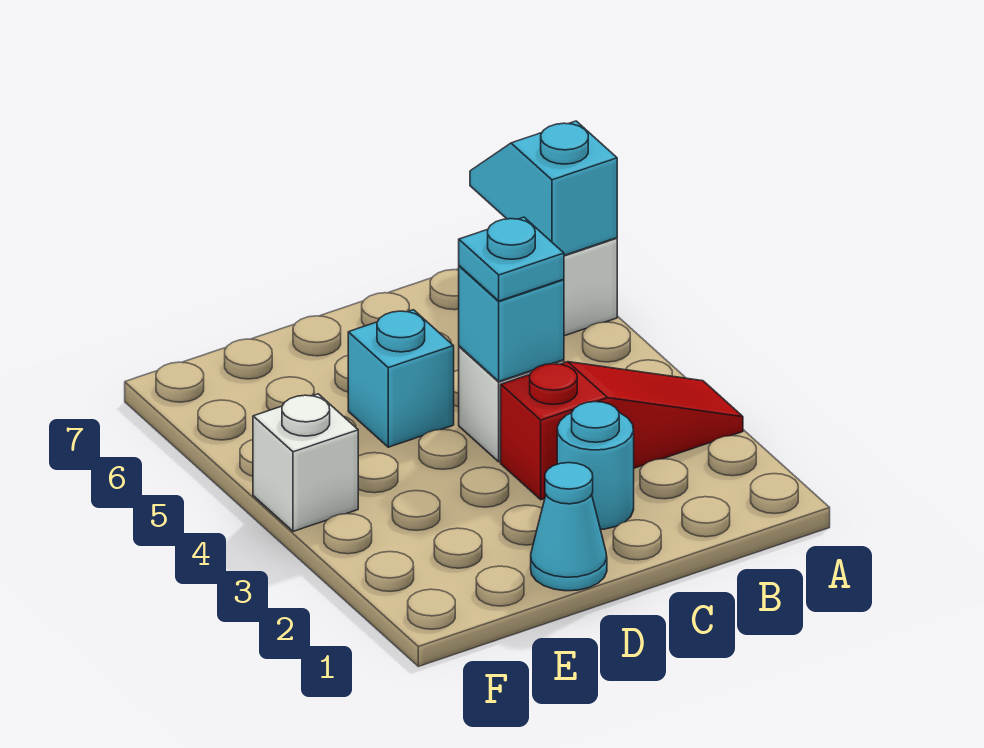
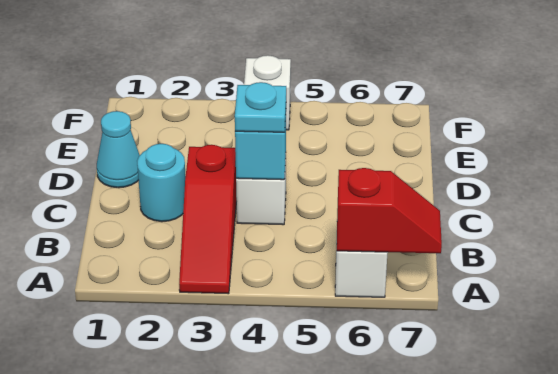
cyan slope A6:A7 level 2 top 6 -> red slope A6:A7 level 2 top 6
cyan brick D5 level 1 -> none

